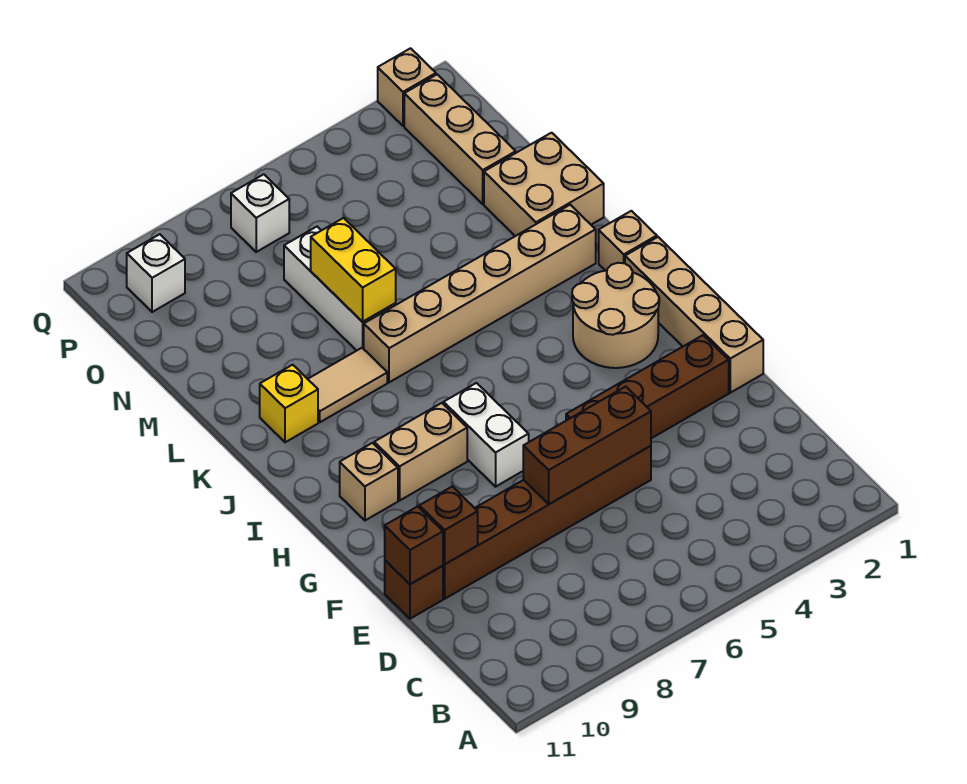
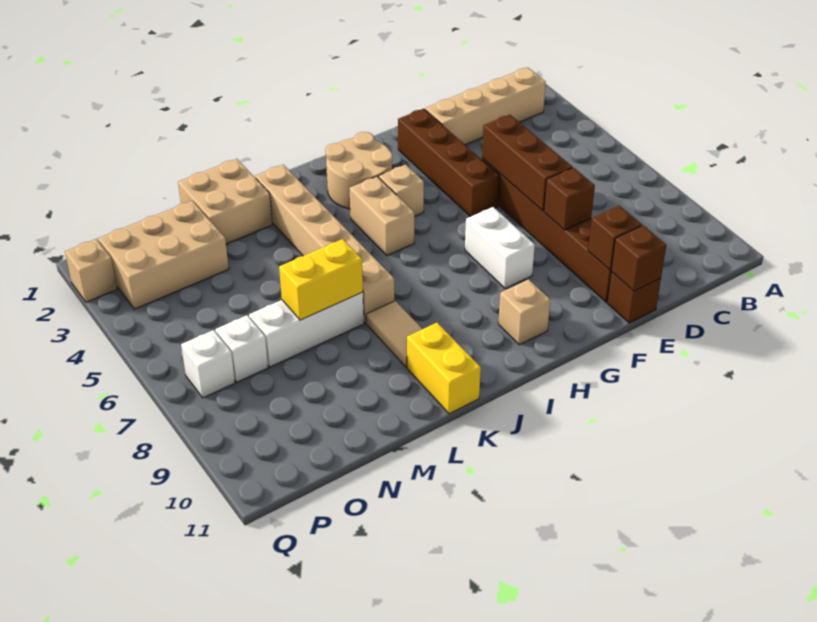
none -> brown brick E8 level 2
tan brick F1:I1 level 1 -> tan brick B2:E2 level 1
white brick G7:H7 level 1 -> white brick G7:G8 level 1
tan brick H8:H9 level 1 -> tan brick I4:I5 level 1
tan brick J1 level 1 -> tan brick H4 level 1
yellow brick K10 level 1 -> yellow brick K10:K11 level 1
tan brick N2:P2 level 1 -> tan brick N2:P3 level 1
white brick P10 level 1 -> white brick O7 level 1

